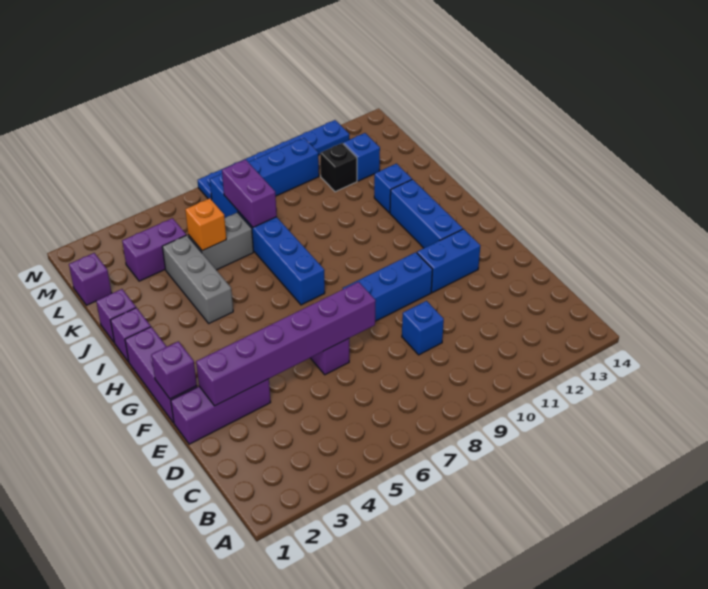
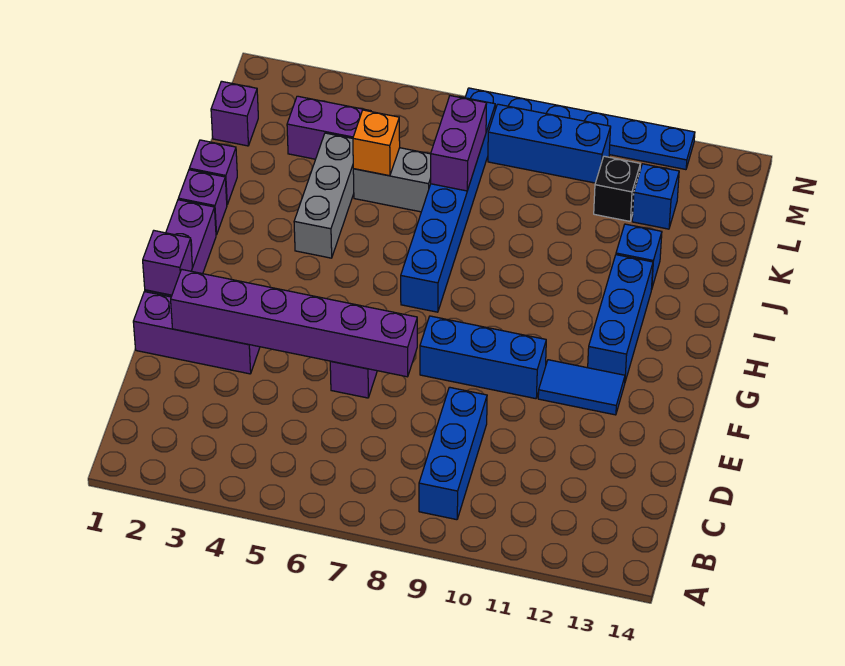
blue brick D9 level 1 -> blue brick B9:D9 level 1
blue brick F11:F12 level 1 -> blue tile F11:F12 level 1

